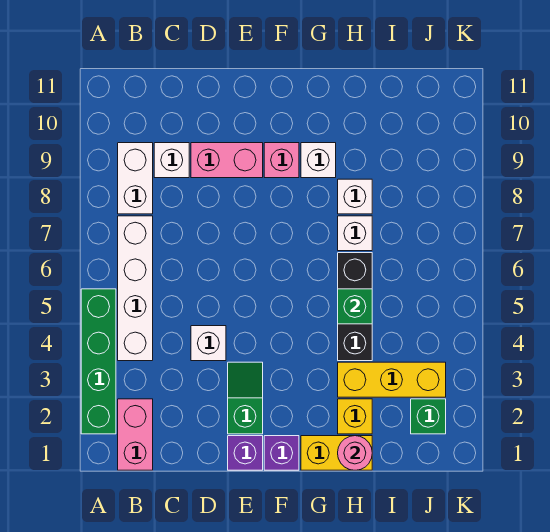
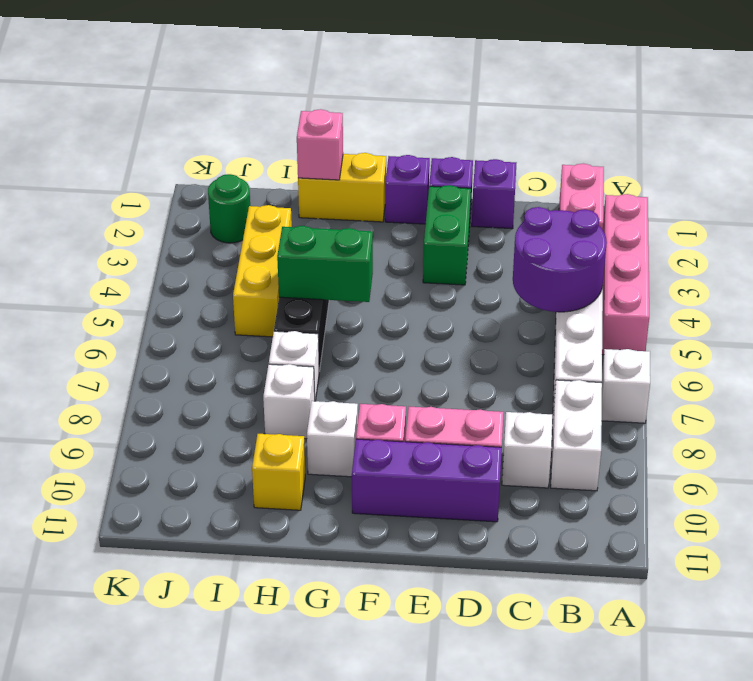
green brick A2:A5 level 1 -> pink brick A2:A5 level 1
none -> purple round brick B4:C5 level 2
none -> purple brick D1 level 1
white brick D4 level 1 -> white brick A7 level 1
none -> purple brick D10:F10 level 1
green slope E2:E3 level 1 top 2 -> green brick E2:E3 level 1
pink round brick H1 level 2 -> pink brick H1 level 2
yellow brick H2 level 1 -> yellow brick H10 level 1
yellow brick H3:J3 level 1 -> yellow brick I3:I5 level 1
green brick H5 level 2 -> green brick G5:H5 level 2
green brick J2 level 1 -> green round brick J2 level 1

